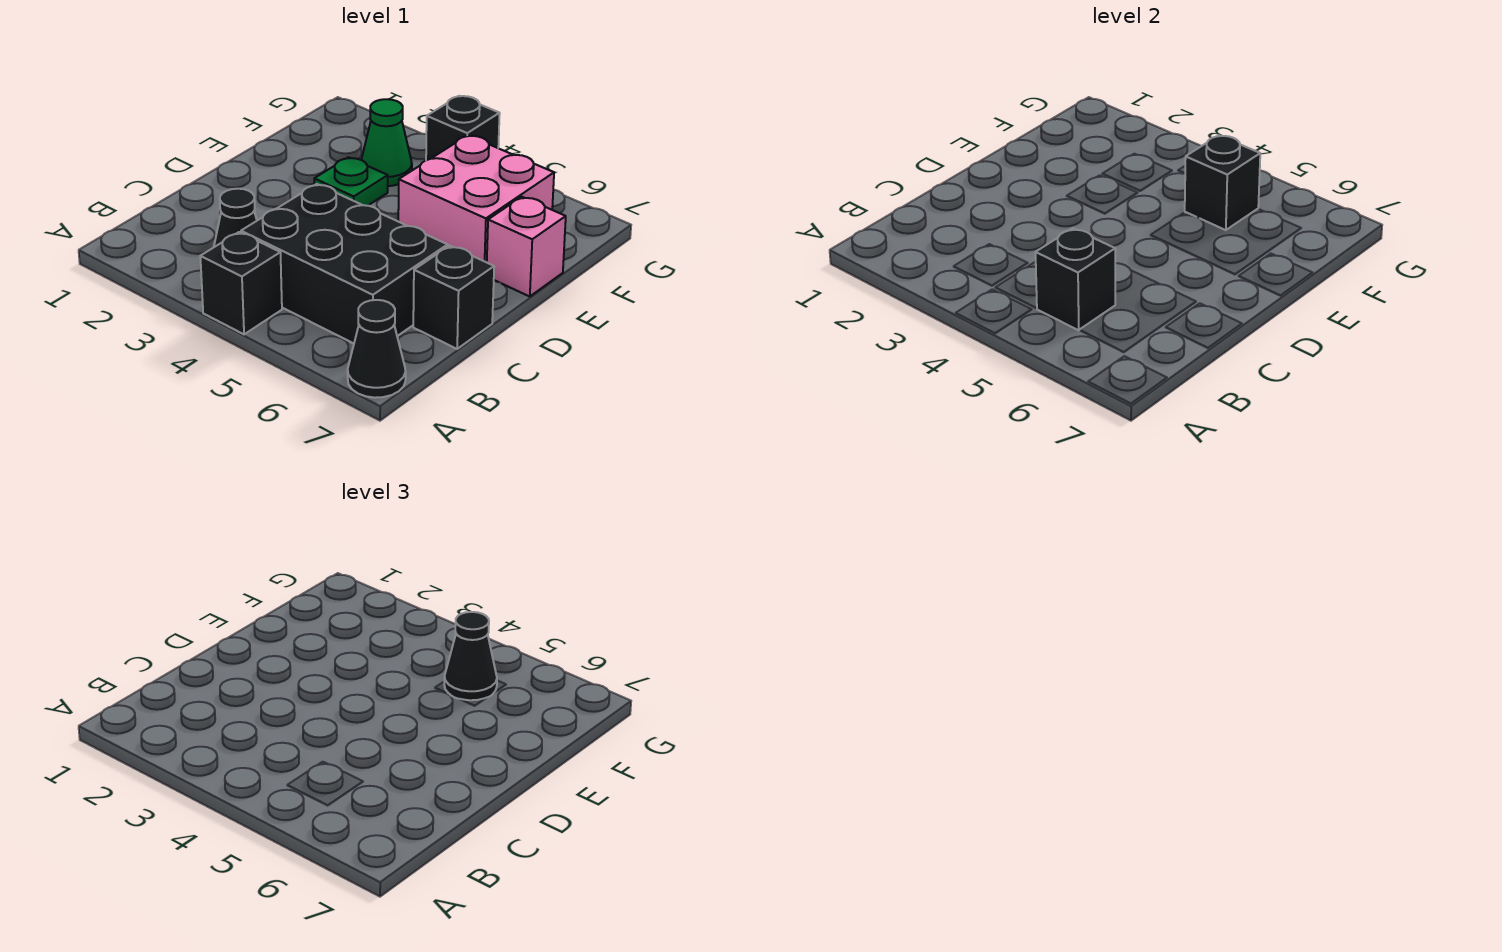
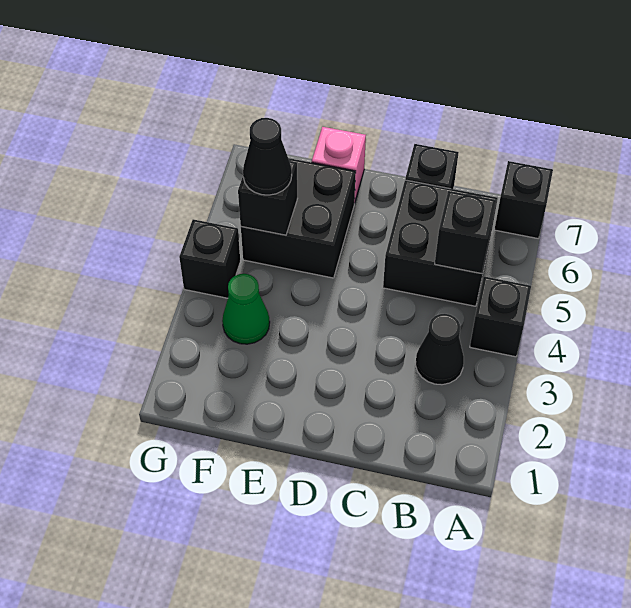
black cone A7 level 1 -> black brick A7 level 1
black brick B4:C6 level 1 -> black brick B5:C6 level 1
green plate E3 level 1 -> none
pink brick E5:F6 level 1 -> black brick E5:F6 level 1

